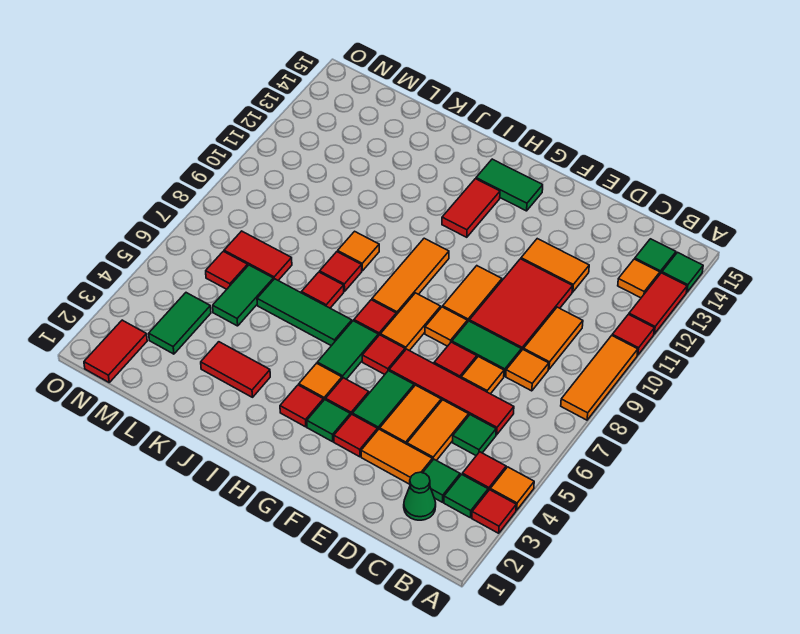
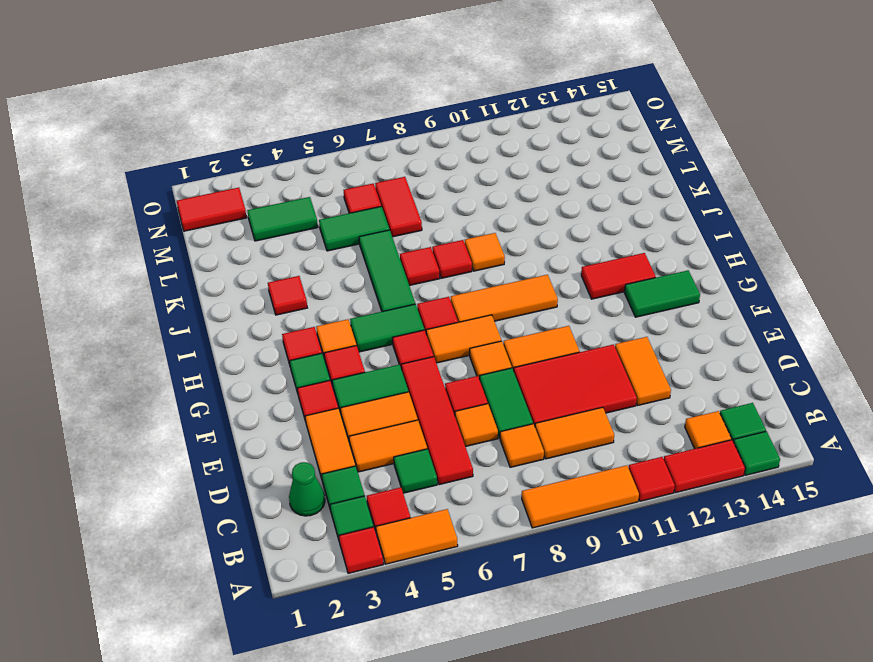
orange tile A4 level 1 -> orange tile A4:A5 level 1
green tile G14:H14 level 1 -> green tile G13:G14 level 1
red tile J3:K3 level 1 -> red tile J3 level 1

